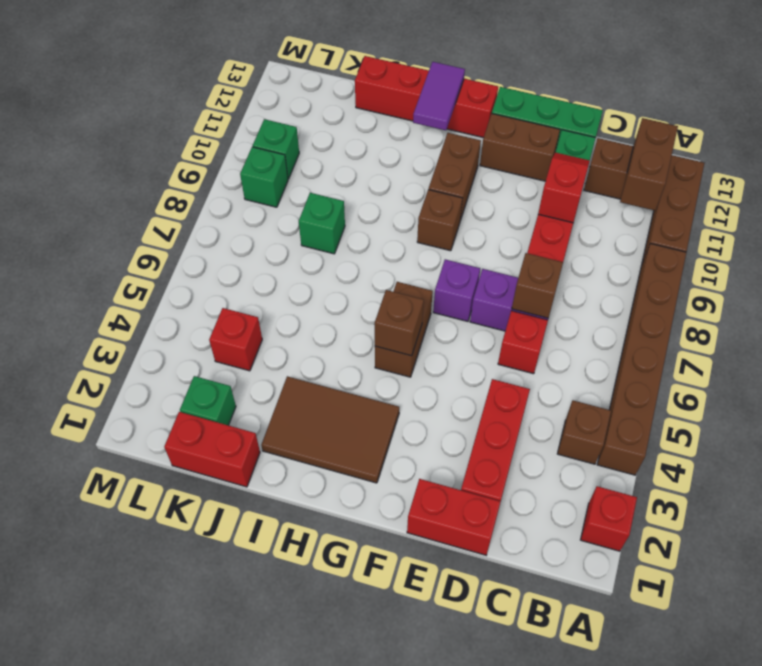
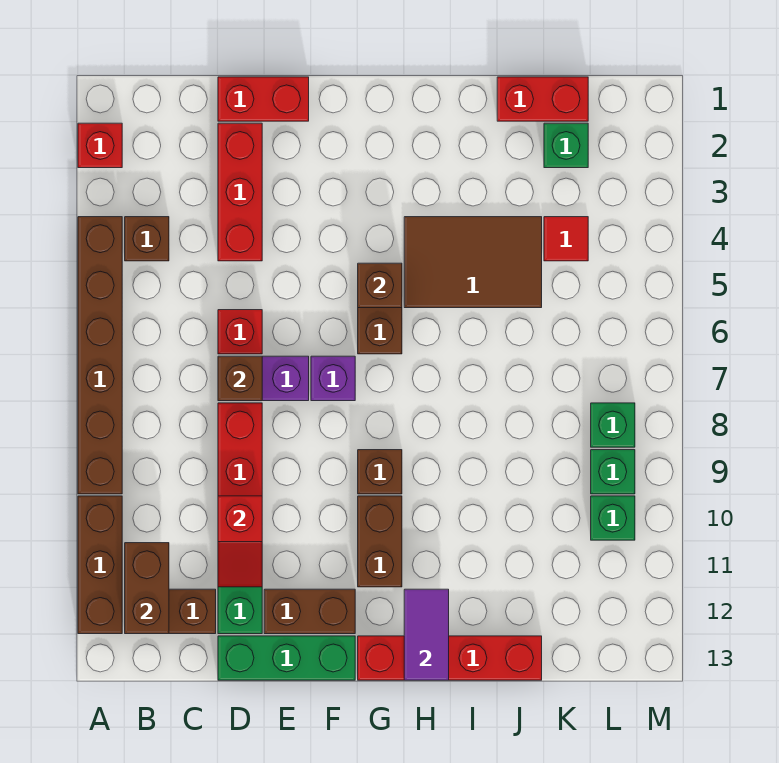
brown tile G2:I3 level 1 -> brown tile H4:J5 level 1
green brick J8 level 1 -> green brick L8 level 1
red brick K4 level 1 -> red tile K4 level 1

